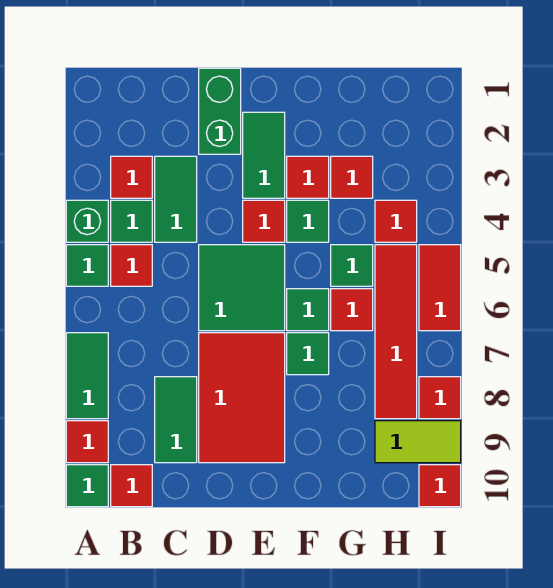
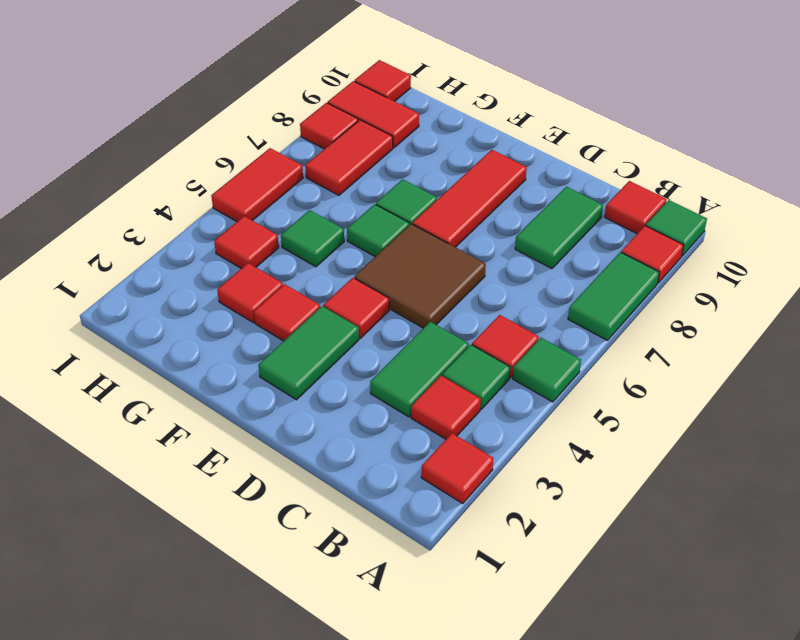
green brick A4 level 1 -> none
green brick D1:D2 level 1 -> none
green tile D5:E6 level 1 -> brown tile D5:E6 level 1
red tile D7:E9 level 1 -> red tile E7:E9 level 1
green tile F4 level 1 -> none
red tile G6 level 1 -> red tile A2 level 1
red tile H5:H8 level 1 -> red tile H7:H8 level 1
lime tile H9:I9 level 1 -> red tile H9:I9 level 1

